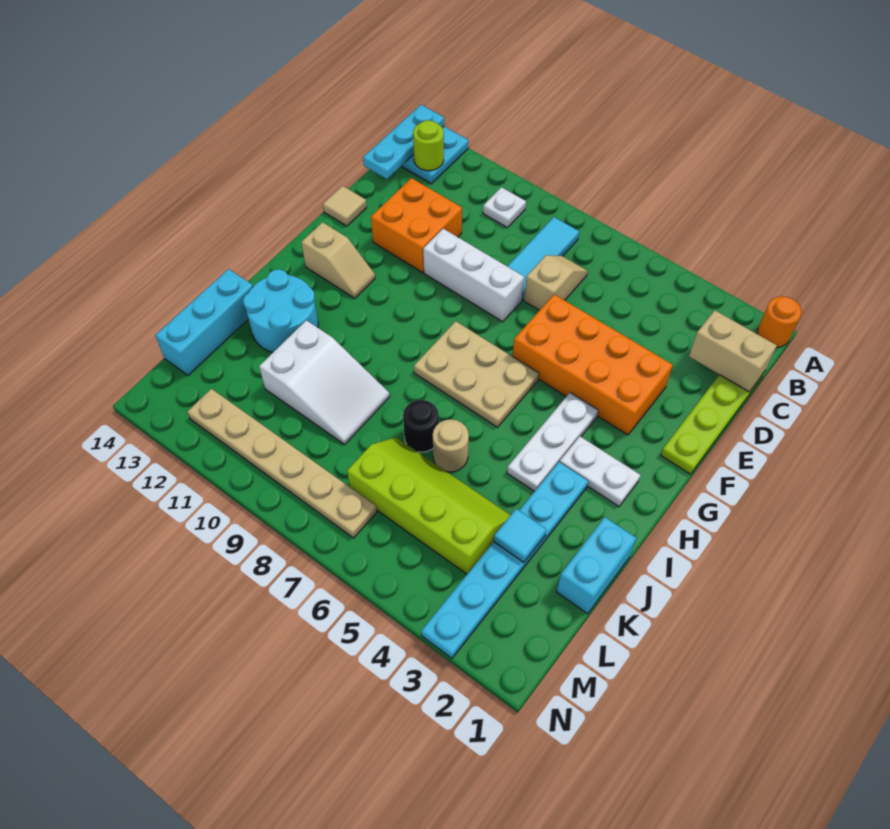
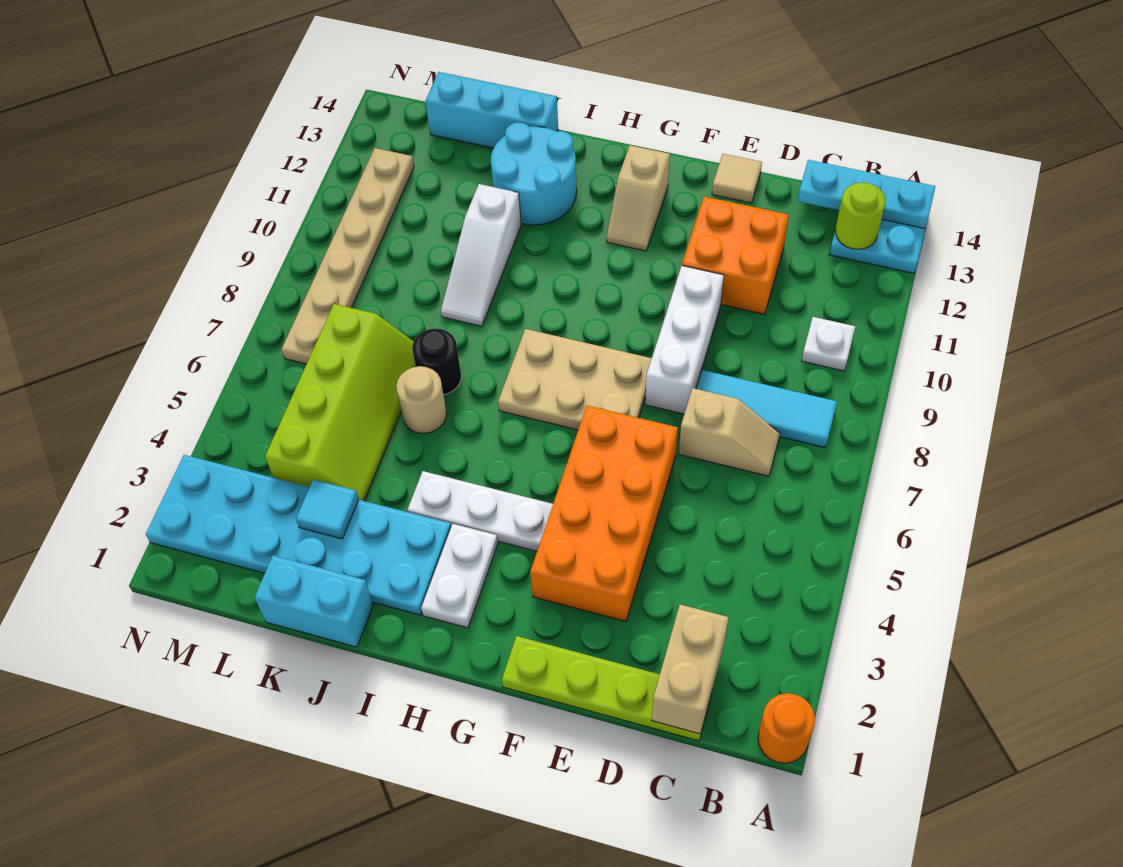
tan plate G6:H8 level 1 -> tan plate F7:H8 level 1
cyan plate I3:N3 level 1 -> cyan plate I2:N3 level 1
white slope J9:K11 level 1 top 11 -> white slope J9:J11 level 1 top 11

